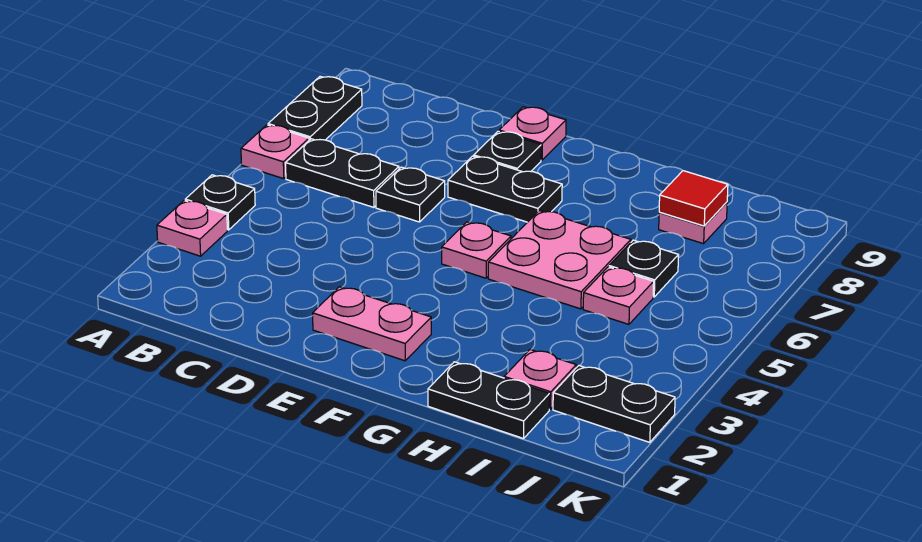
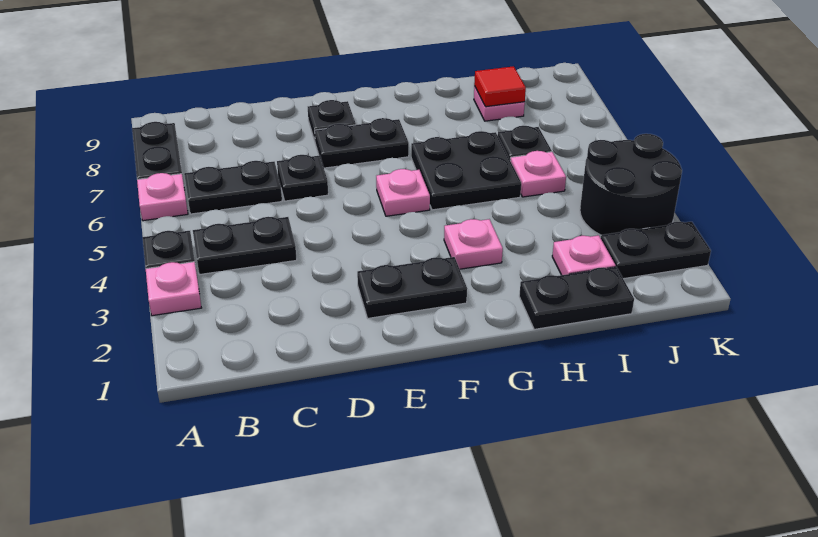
none -> black plate B4:C4 level 1
pink plate E2:F2 level 1 -> black plate E2:F2 level 1
pink plate E9 level 1 -> pink plate G3 level 1
pink plate G5:H6 level 1 -> black plate G5:H6 level 1
none -> black round brick J3:K4 level 1

